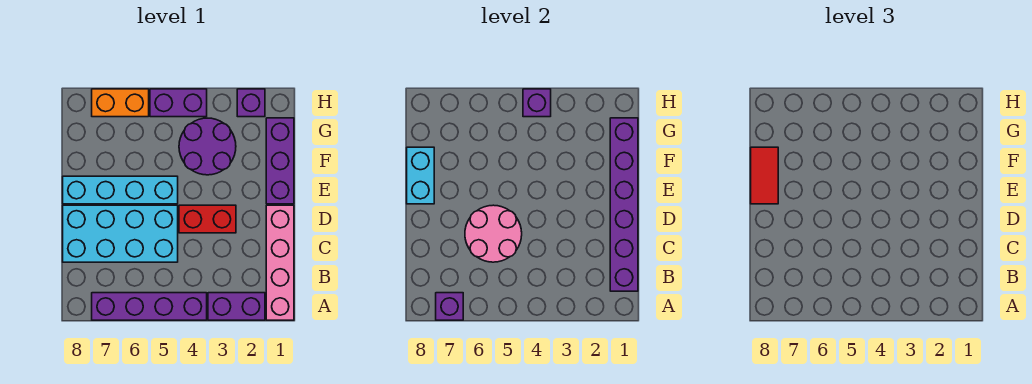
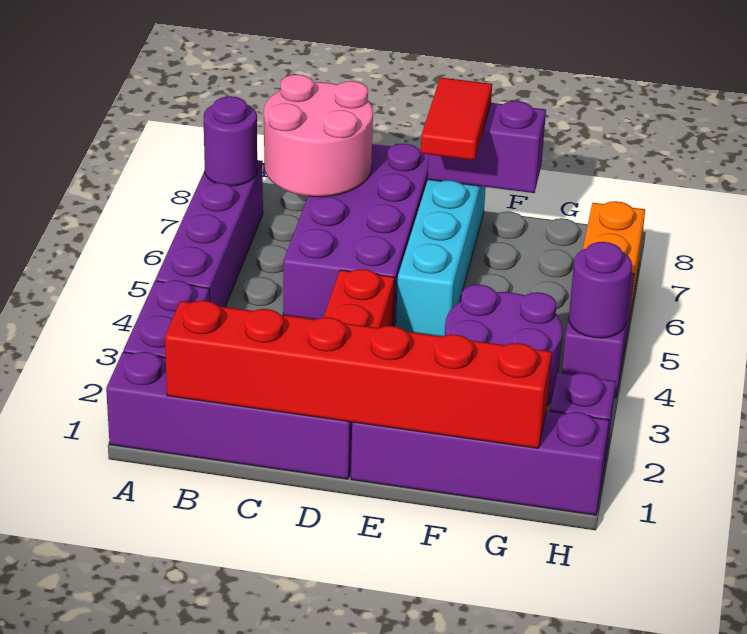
pink brick A1:D1 level 1 -> purple brick A1:D1 level 1
purple brick A7 level 2 -> purple round brick A7 level 2
purple brick B1:G1 level 2 -> red brick B1:G1 level 2
cyan brick C5:D8 level 1 -> purple brick C5:D8 level 1
pink round brick C5:D6 level 2 -> pink round brick B7:C8 level 2
purple brick E1:G1 level 1 -> purple brick E1:H1 level 1
cyan brick E8:F8 level 2 -> purple brick E8:F8 level 2
red tile E8:F8 level 3 -> red tile E7:E8 level 3
purple brick H4 level 2 -> purple round brick H4 level 2

